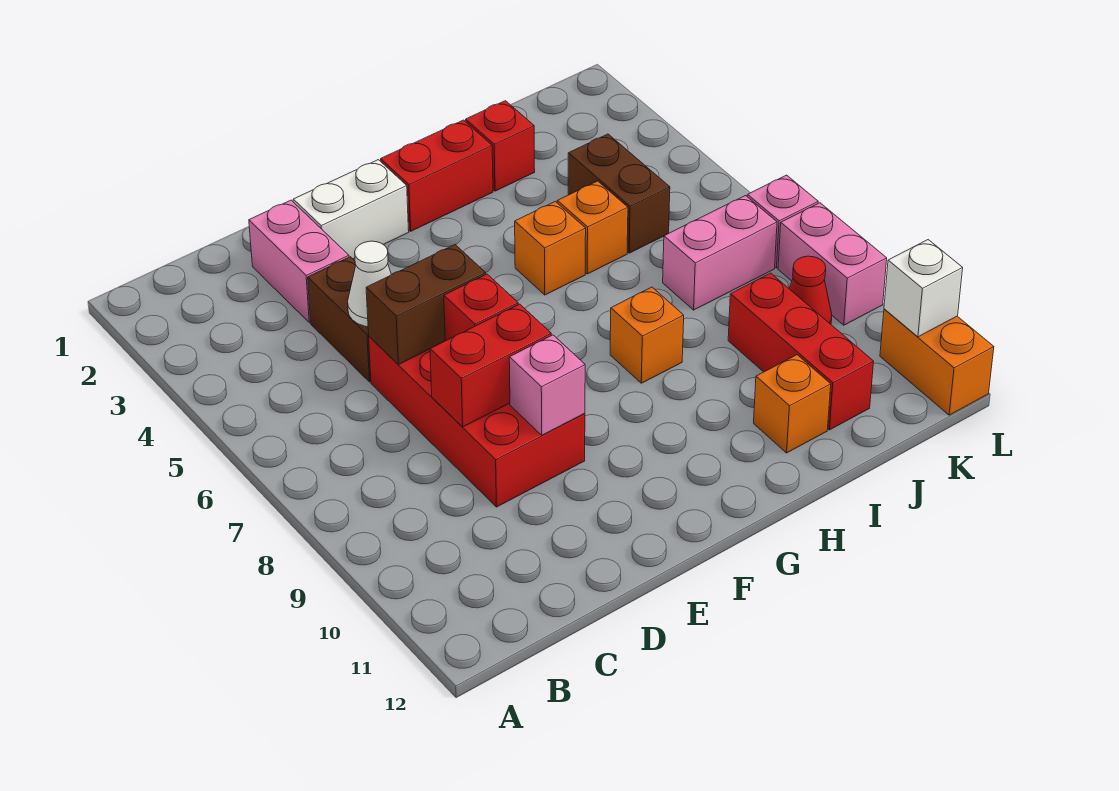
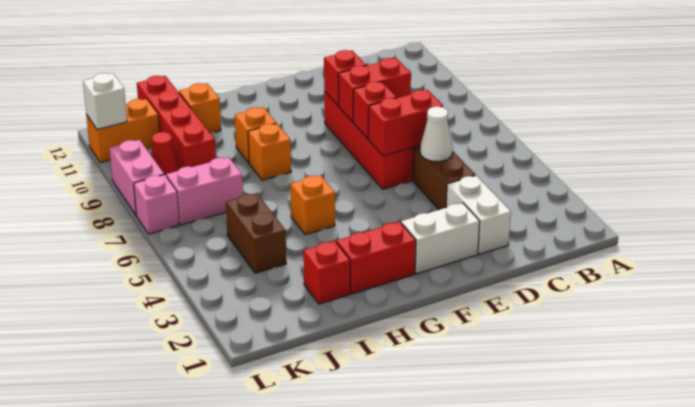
pink brick D2:D3 level 1 -> white brick D2:D3 level 1
brown brick D6:E6 level 2 -> red brick D6:E6 level 2
pink brick E9 level 2 -> red brick E9 level 2
orange brick I5 level 1 -> orange brick H9 level 1
red brick J9:J11 level 1 -> red brick J9:J12 level 1
orange brick L11:L12 level 1 -> orange brick K11:L11 level 1

